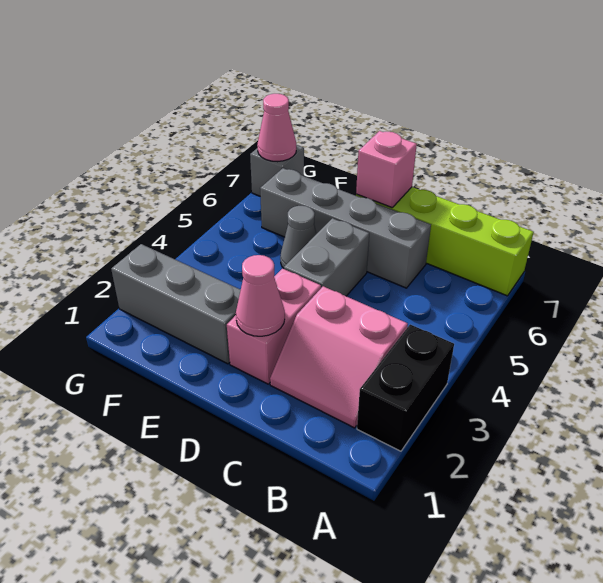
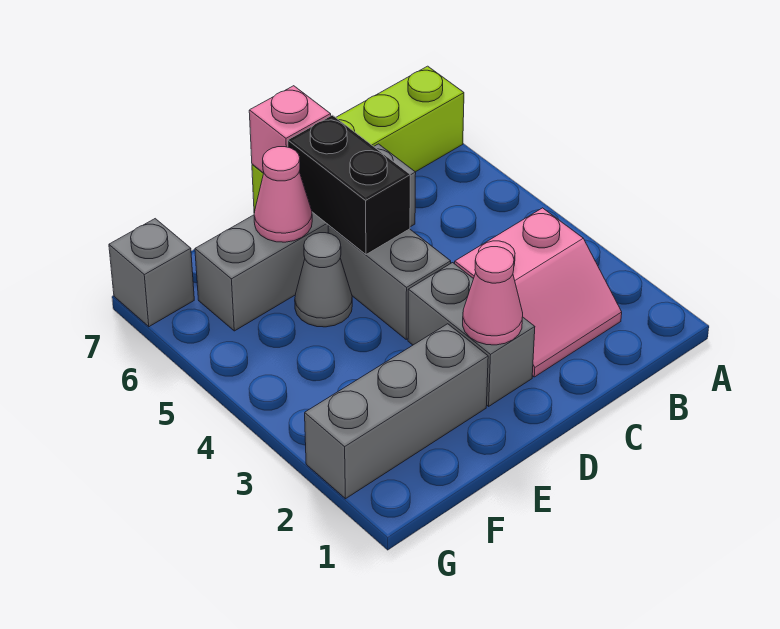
black brick A2:A3 level 1 -> black brick D5:D6 level 2
pink brick D2:D3 level 1 -> grey brick D2:D3 level 1
pink cone G7 level 2 -> pink cone E6 level 2

